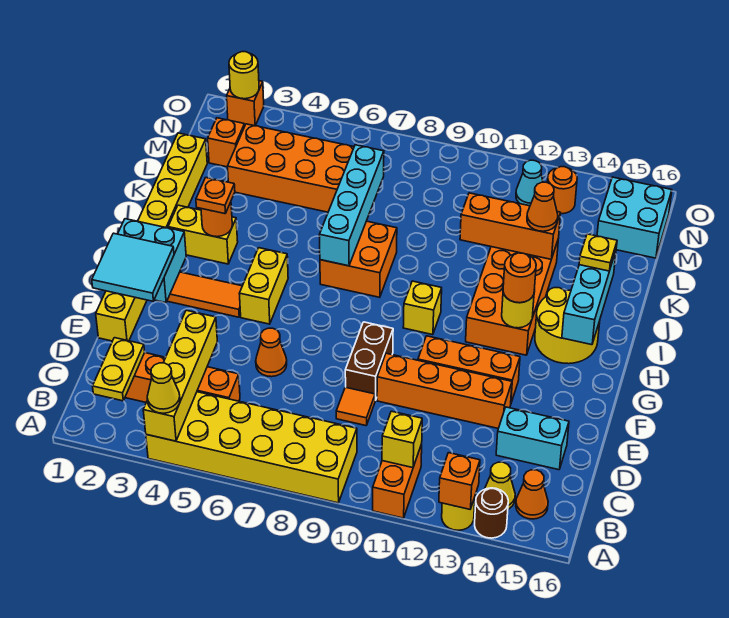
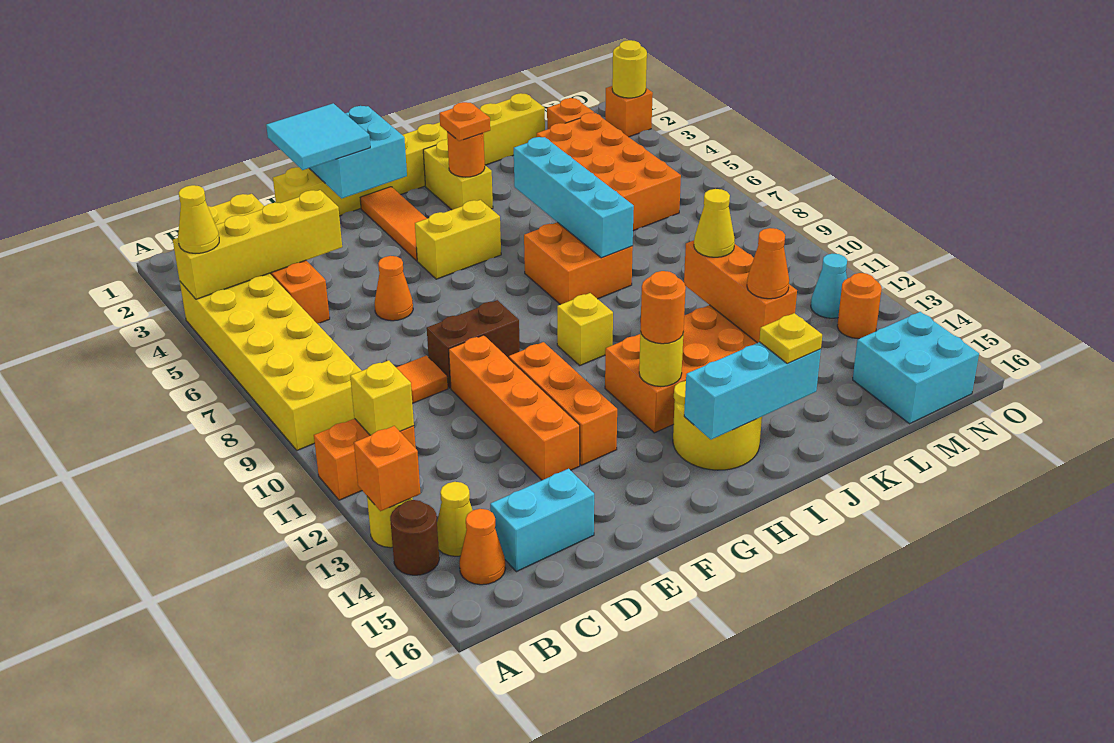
cyan brick D14:D15 level 1 -> cyan brick C15:D15 level 1
cyan brick I7:L7 level 2 -> cyan brick J5:J8 level 2
none -> yellow cone K11 level 3

